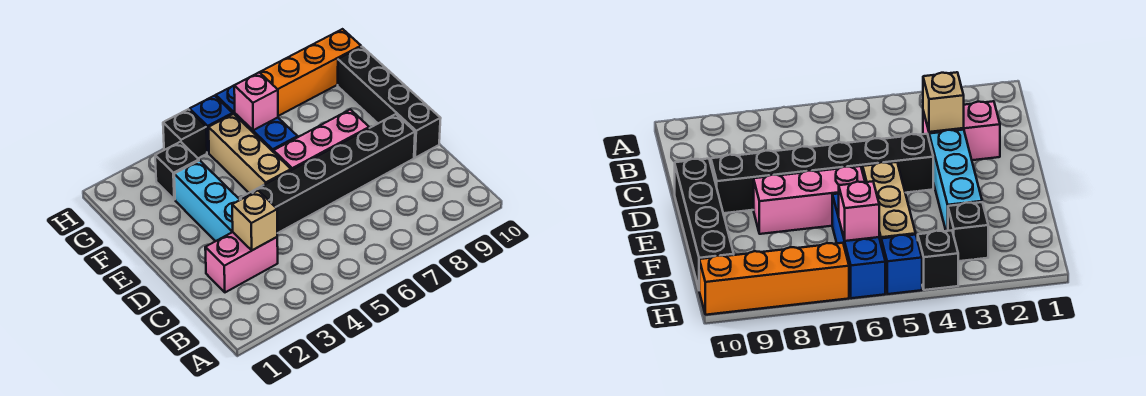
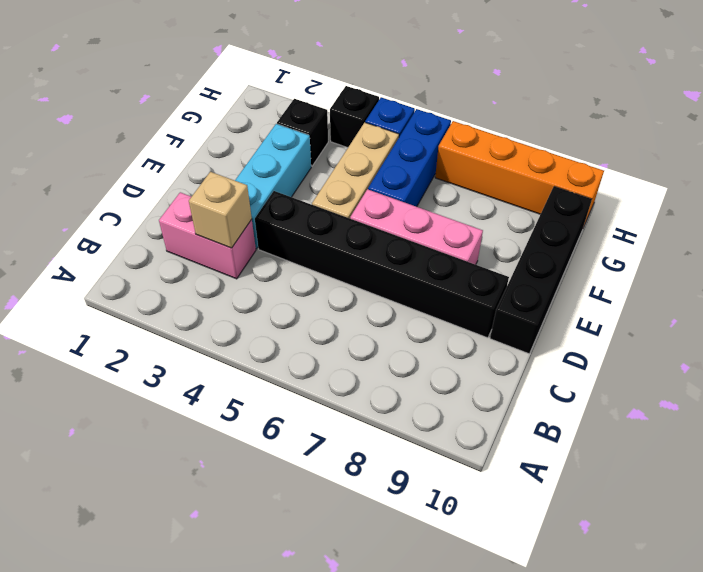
pink brick G6 level 2 -> none

